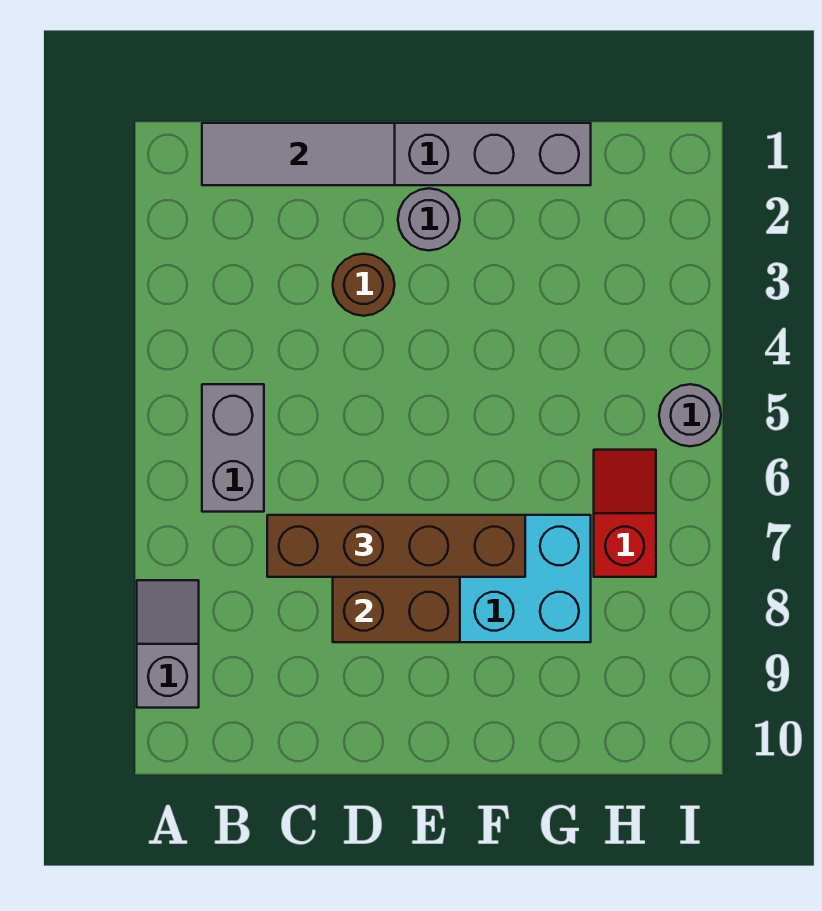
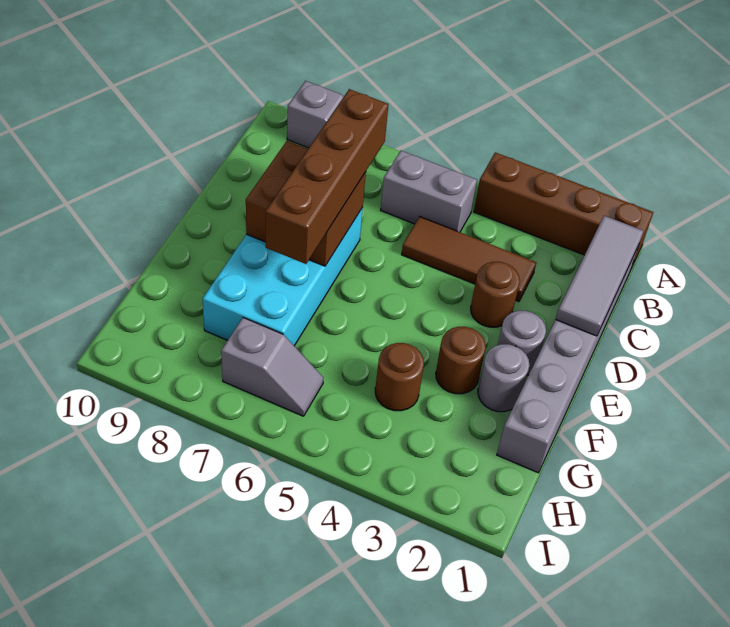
none -> brown brick A1:A4 level 1
none -> brown tile C3:C5 level 1
none -> brown round brick F3 level 1
none -> brown round brick G4 level 1
red slope H6:H7 level 1 top 7 -> grey slope H6:H7 level 1 top 7
grey round brick I5 level 1 -> grey round brick F2 level 1

